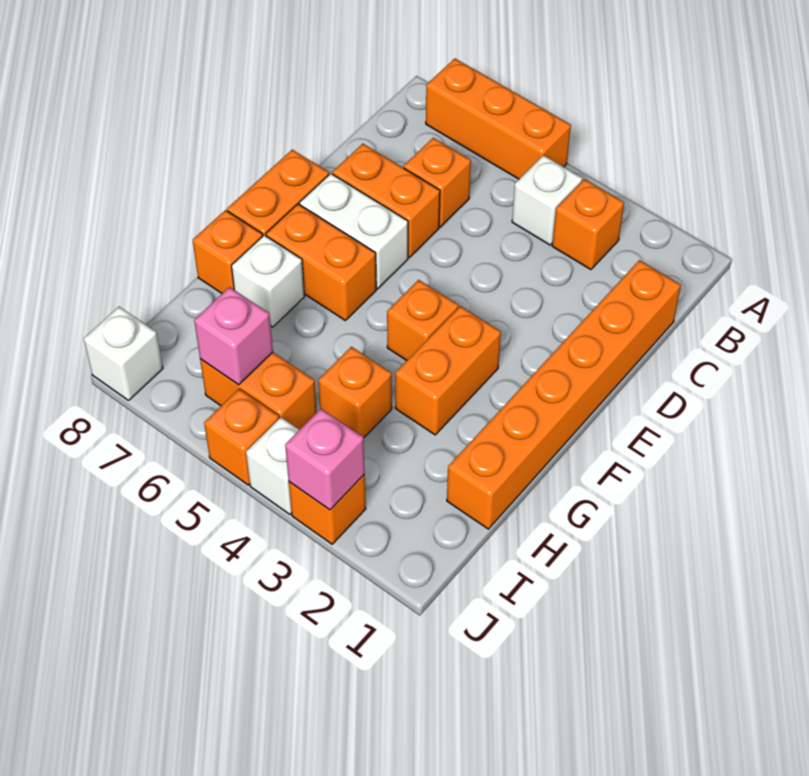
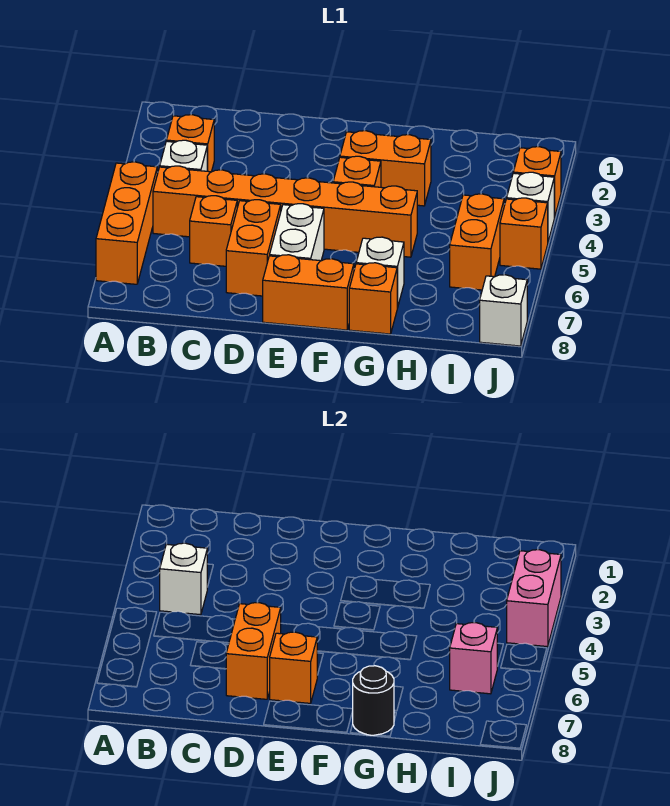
none -> white brick B4 level 2
orange brick C1:H1 level 1 -> orange brick B5:G5 level 1
orange brick F6:F7 level 1 -> orange brick D6:D7 level 2
none -> black round brick G8 level 2
orange brick H4 level 1 -> orange brick E7 level 2
pink brick J3 level 2 -> pink brick J3:J4 level 2

